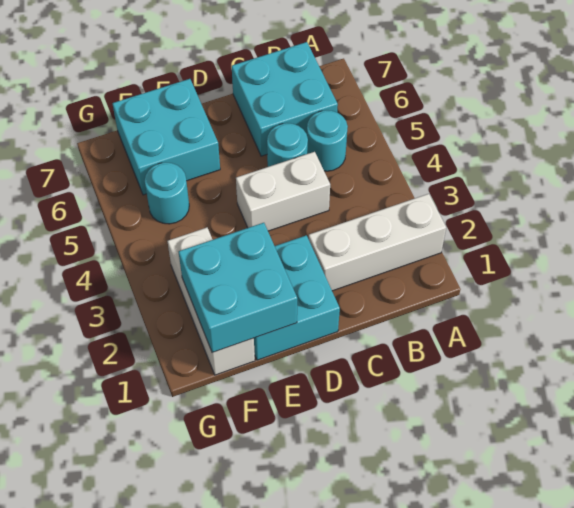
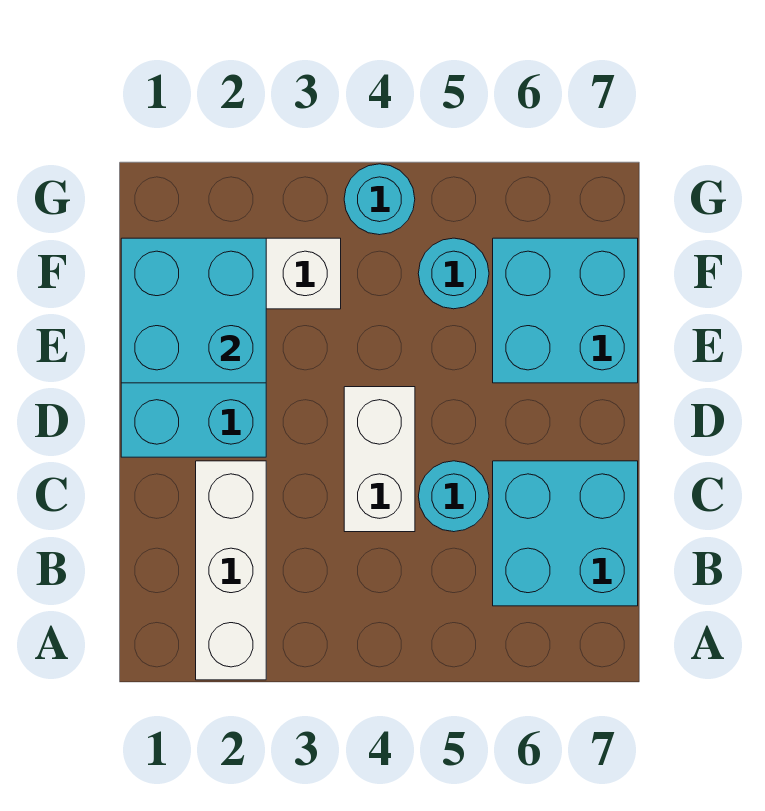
cyan round brick B5 level 1 -> cyan round brick G4 level 1

